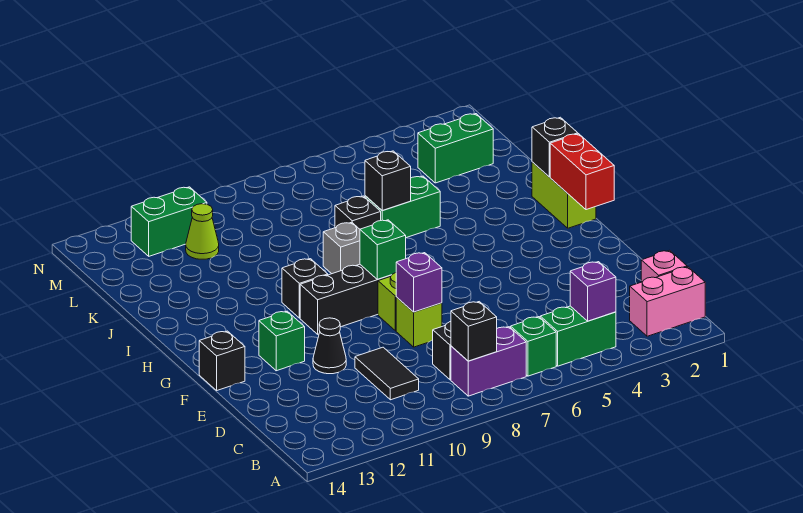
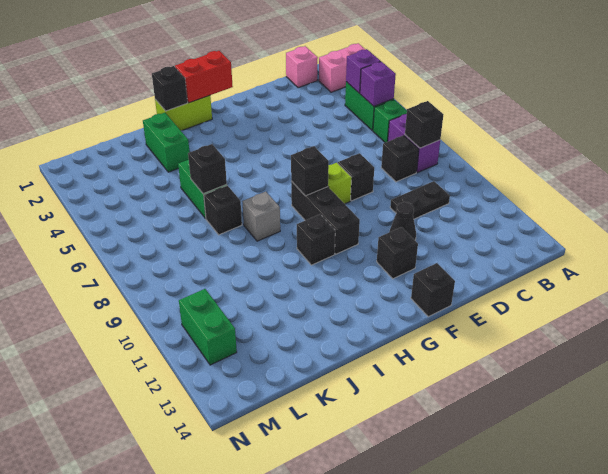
pink brick B1:B2 level 1 -> pink brick A2:B2 level 1
black tile C10:D10 level 1 -> black plate C10:D10 level 1
lime brick E8 level 1 -> black brick E8 level 1
purple brick E8 level 2 -> purple brick B5 level 2
green brick F12 level 1 -> black brick F12 level 1
green brick G8 level 2 -> black brick G8 level 2
green brick L2:L3 level 1 -> green brick J2:J3 level 1
lime cone L11 level 1 -> none

